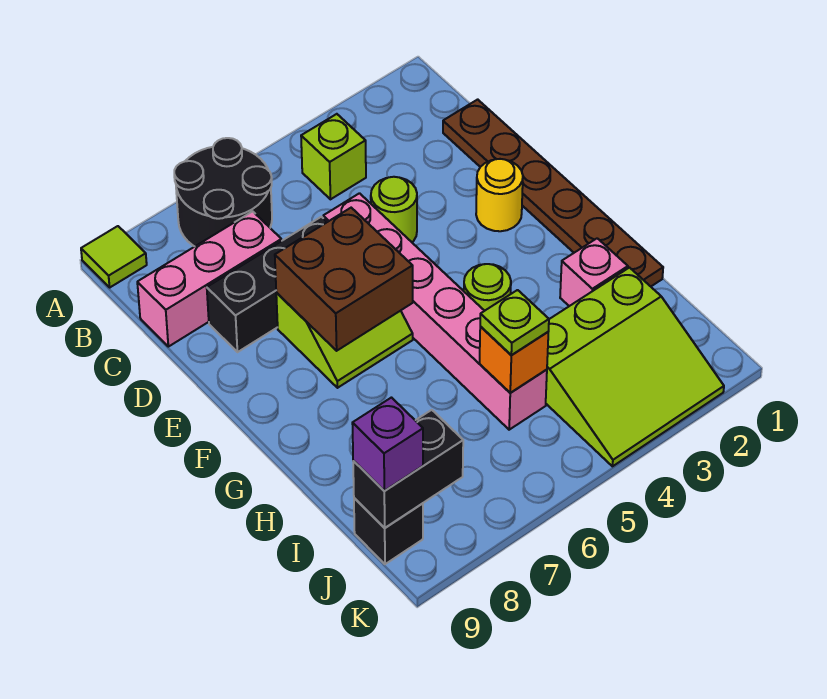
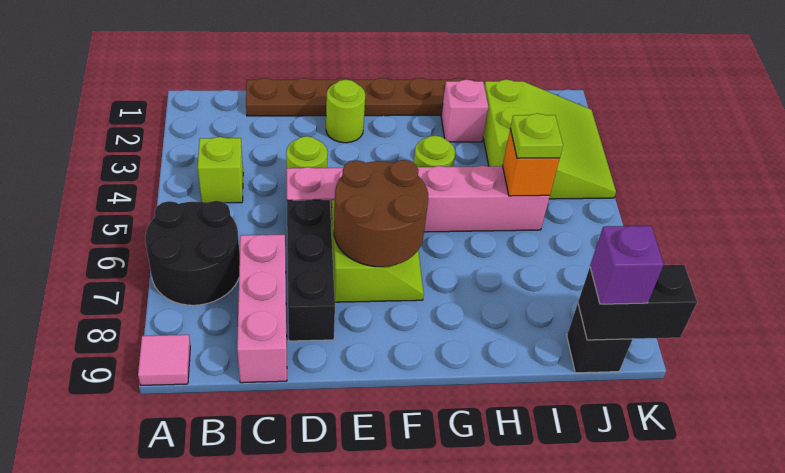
lime tile A9 level 1 -> pink tile A9 level 1
yellow round brick E2 level 1 -> lime round brick E2 level 1
brown brick E6:F7 level 2 -> brown round brick E6:F7 level 2
black brick J8:J9 level 2 -> black brick J9:K9 level 2

